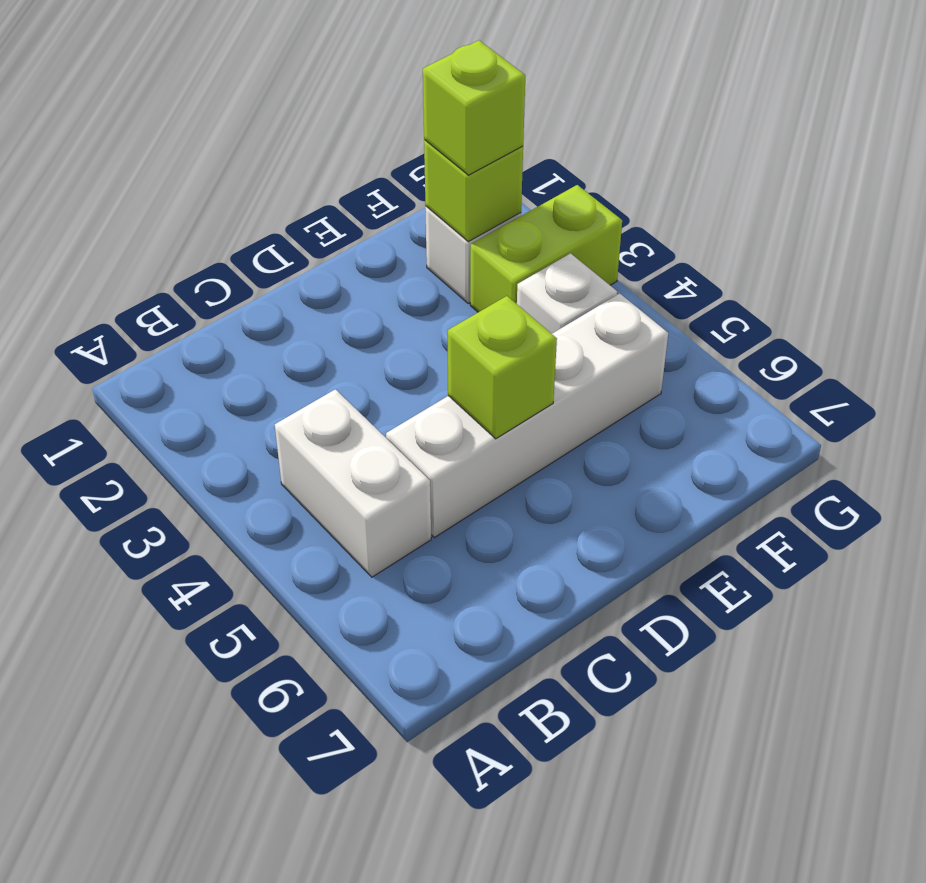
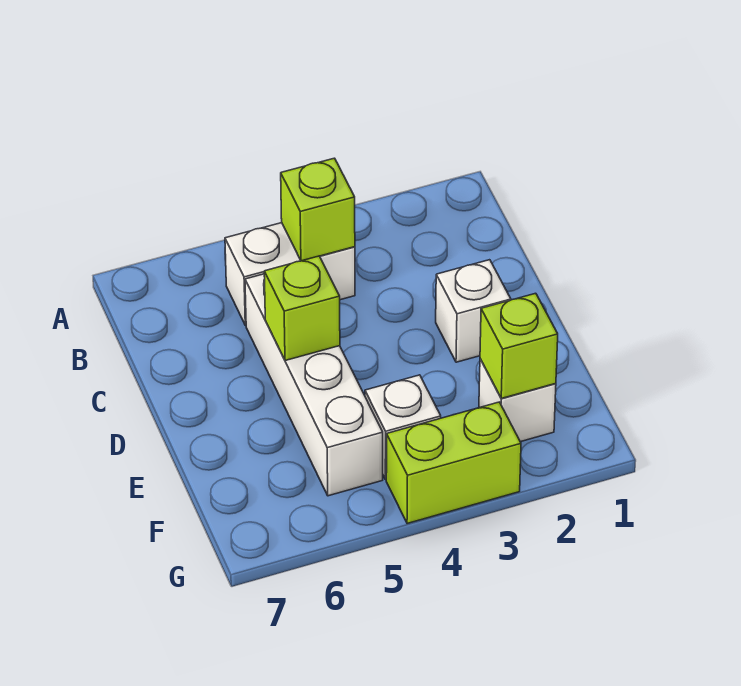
none -> white brick D2 level 1
lime brick F2 level 3 -> lime brick B4 level 2
lime brick F3:G3 level 1 -> lime brick G3:G4 level 1

